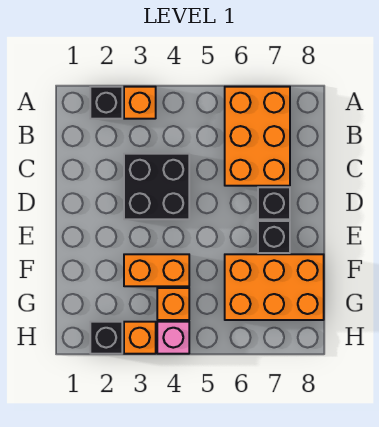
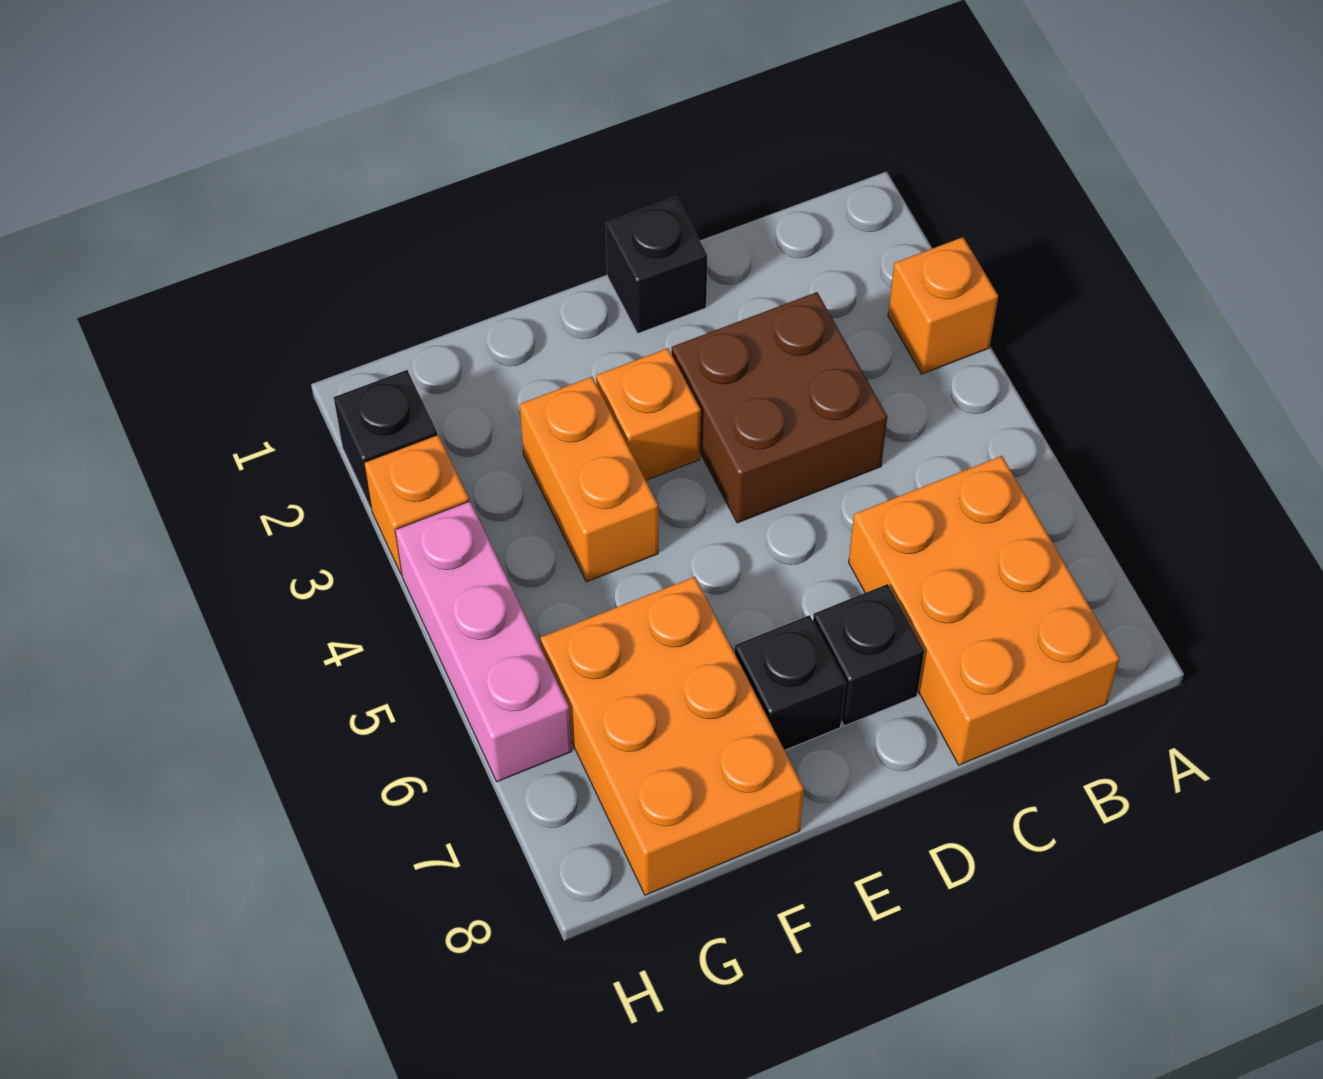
black brick A2 level 1 -> black brick D1 level 1
orange brick A6:C7 level 1 -> orange brick B6:C8 level 1
black brick C3:D4 level 1 -> brown brick C3:D4 level 1
orange brick G4 level 1 -> orange brick E3 level 1
pink brick H4 level 1 -> pink brick H4:H6 level 1

